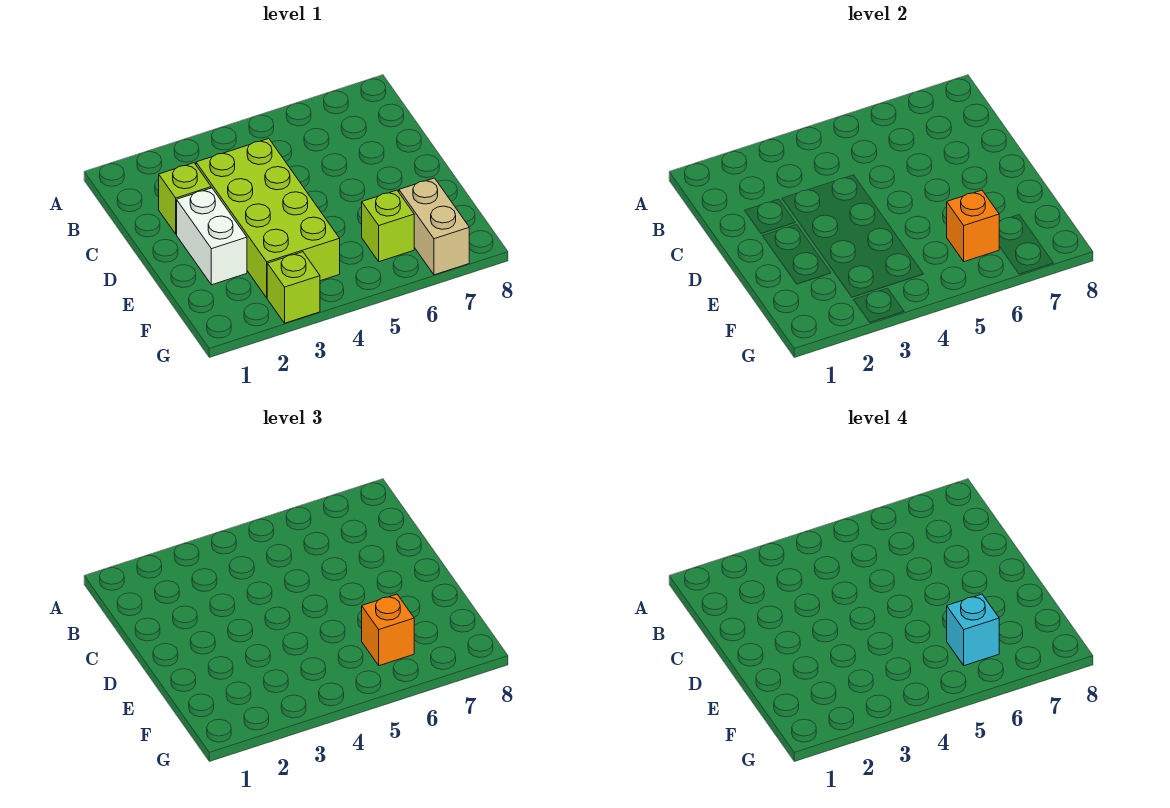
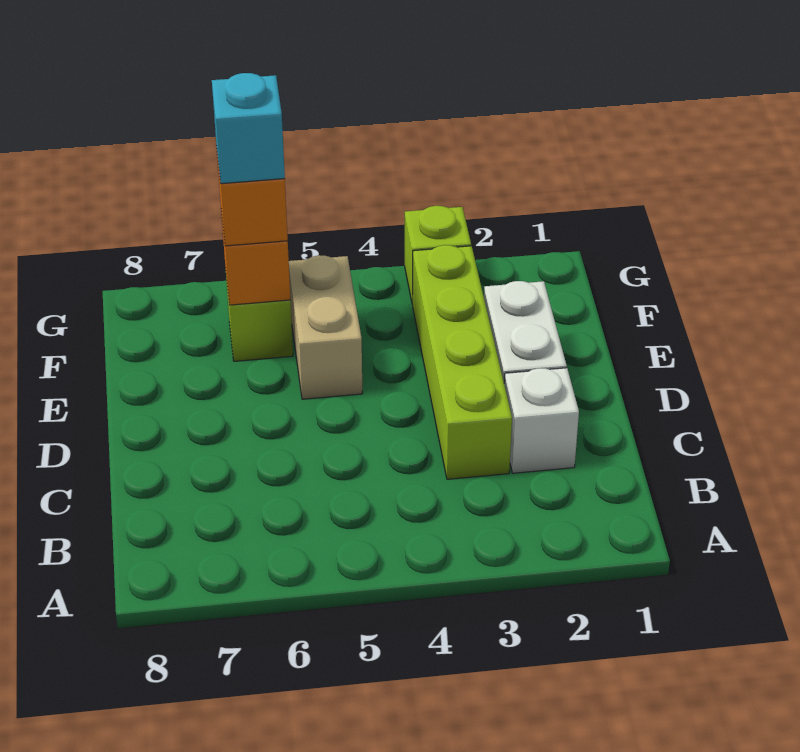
lime brick C2 level 1 -> white brick C2 level 1
lime brick C3:F4 level 1 -> lime brick C3:F3 level 1
tan brick F7:G7 level 1 -> tan brick E5:F5 level 1

